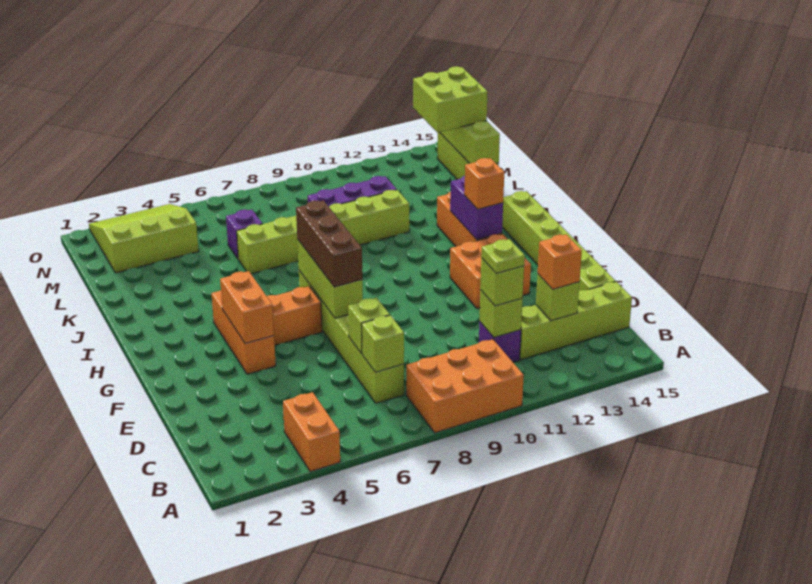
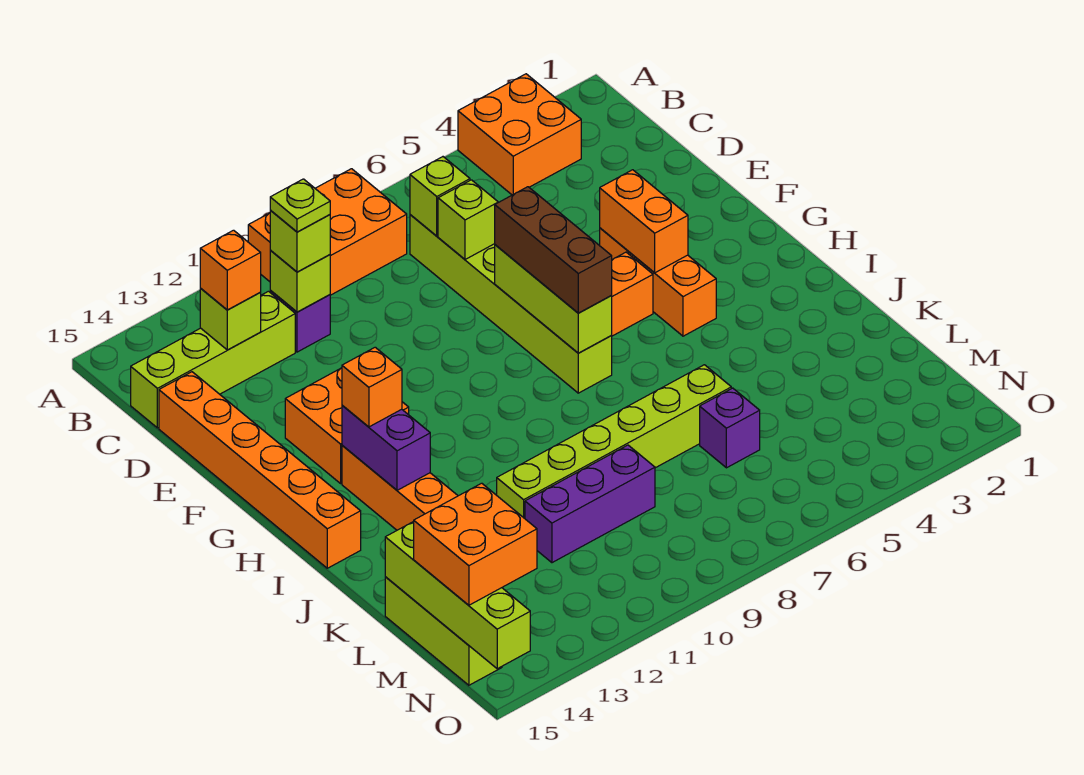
orange brick A4:B4 level 1 -> orange brick A3:B4 level 1
lime brick D15:I15 level 1 -> orange brick D15:I15 level 1
lime slope M2:O4 level 1 top M -> none
lime brick M14:N15 level 3 -> orange brick M14:N15 level 3

